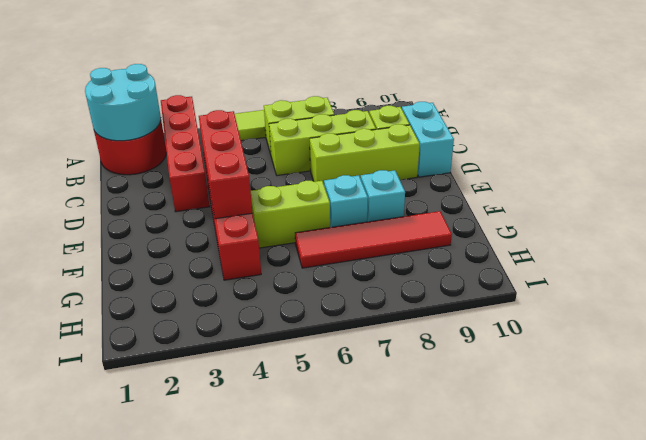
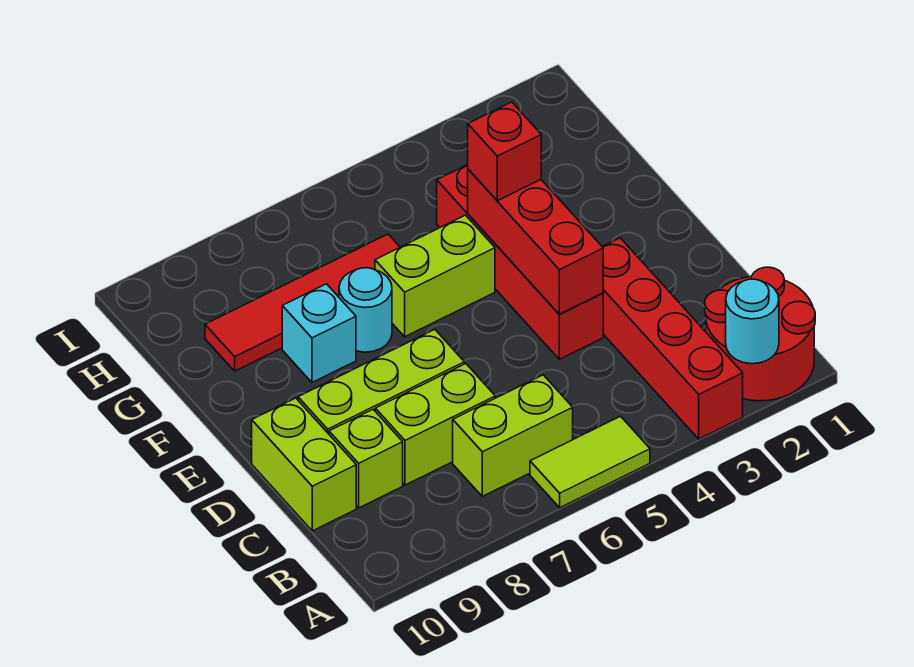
cyan round brick A1:B2 level 2 -> cyan round brick A2 level 2
lime brick C6:C8 level 1 -> lime brick C7:C8 level 1
cyan brick C10:D10 level 1 -> lime brick C10:D10 level 1
none -> red brick F4 level 3
cyan brick F7 level 1 -> cyan round brick F7 level 1

